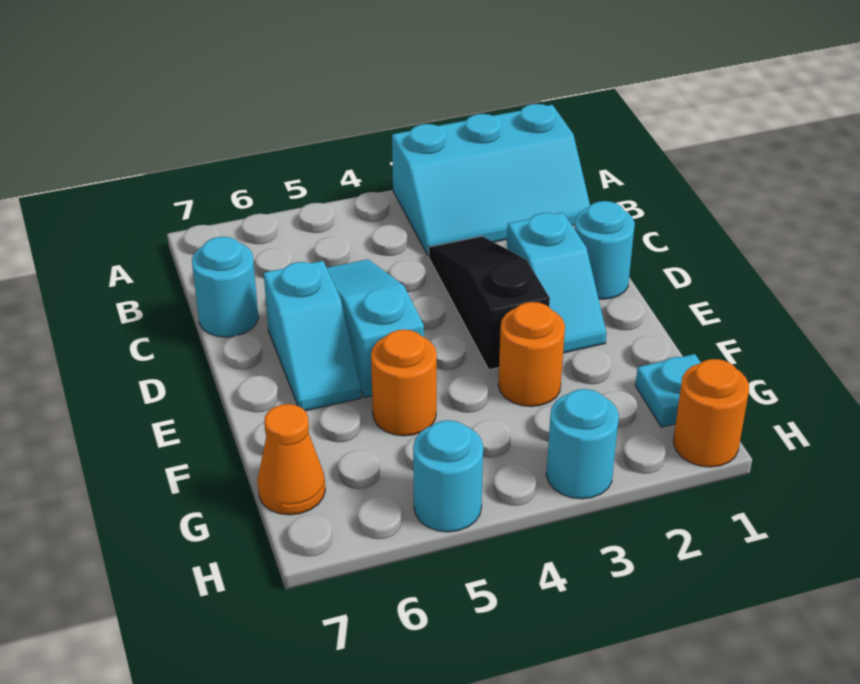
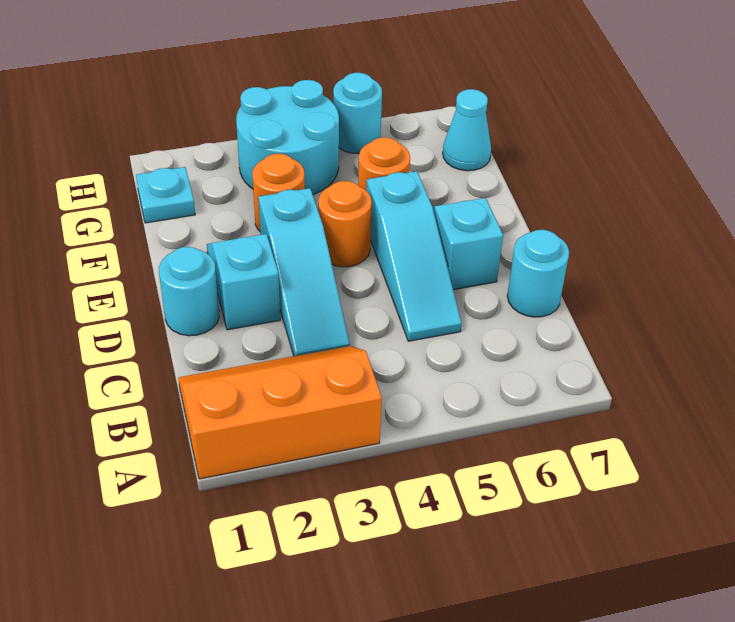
cyan slope A1:B3 level 1 top A -> orange slope A1:B3 level 1 top A
black slope C3:E3 level 1 top E -> cyan slope C3:E3 level 1 top E
orange cone G7 level 1 -> cyan cone G7 level 1
orange round brick H1 level 1 -> orange round brick E4 level 1
cyan round brick H3 level 1 -> cyan round brick G3:H4 level 1

